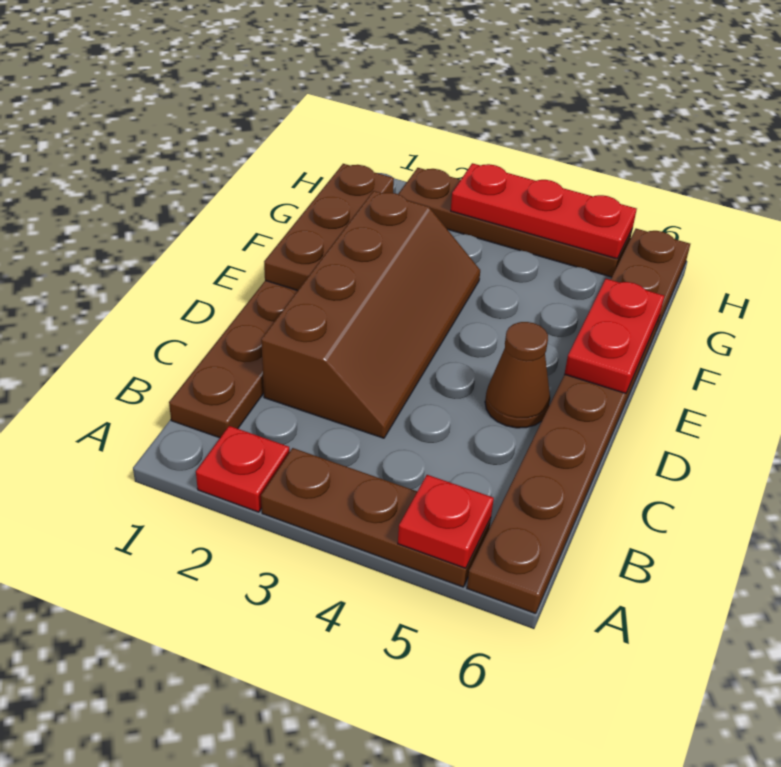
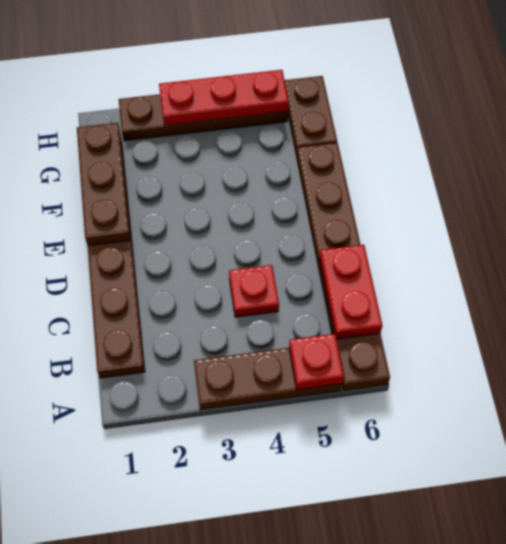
red plate A2 level 1 -> red plate C4 level 1
brown slope C2:F3 level 1 top 2 -> none
brown cone D5 level 1 -> none
red plate E6:F6 level 2 -> red plate B6:C6 level 2

